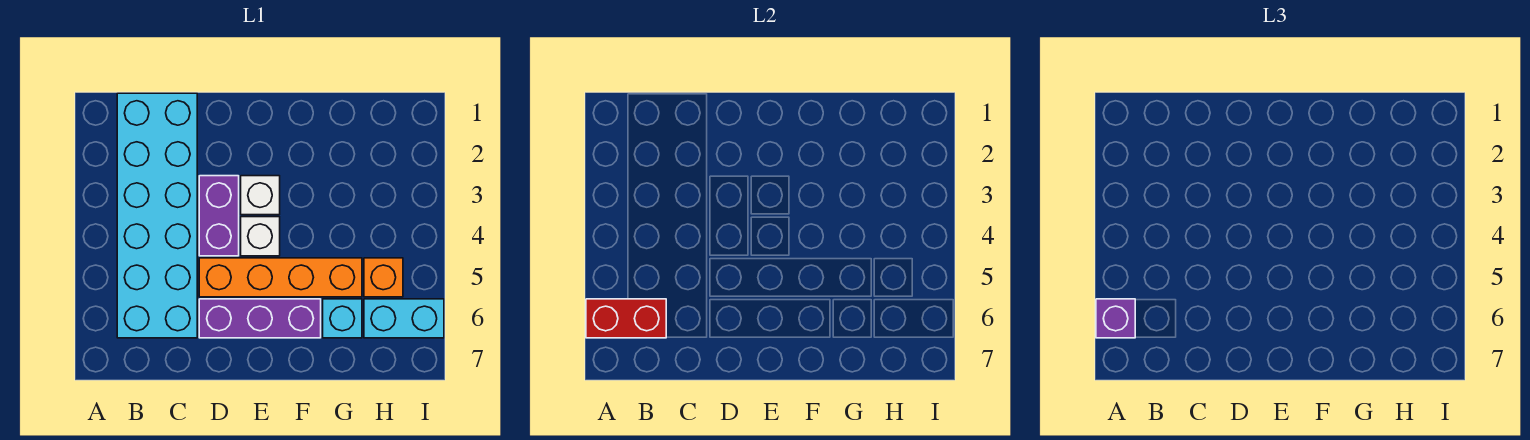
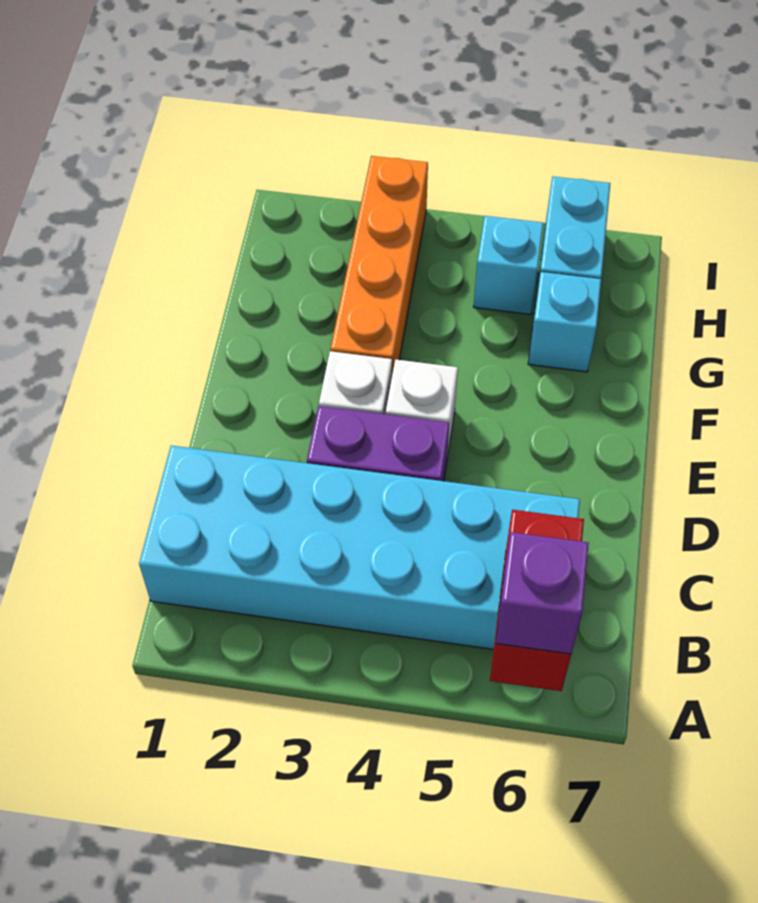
orange brick D5:G5 level 1 -> orange brick F3:I3 level 1
purple brick D6:F6 level 1 -> none
orange brick H5 level 1 -> cyan brick H5 level 1

